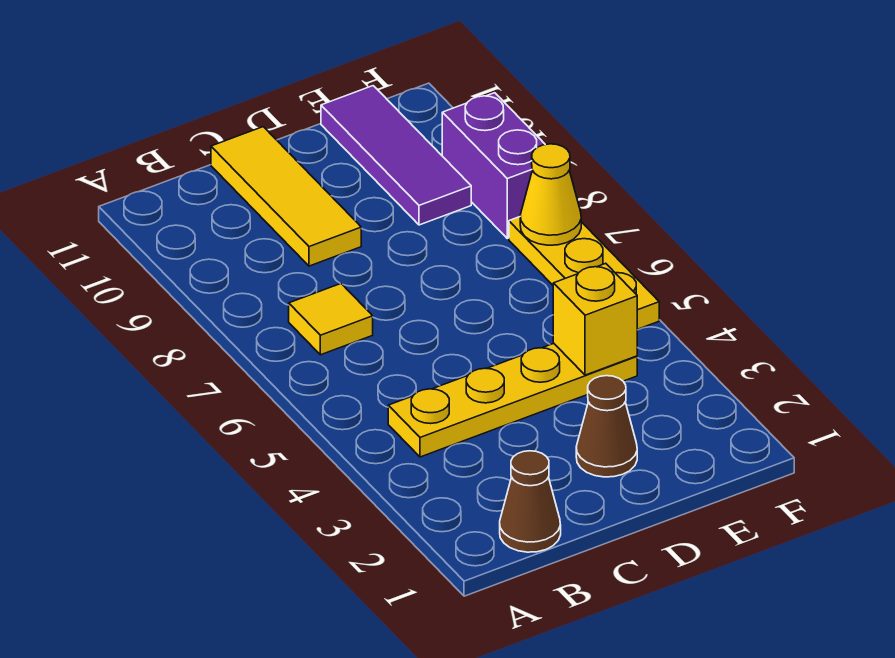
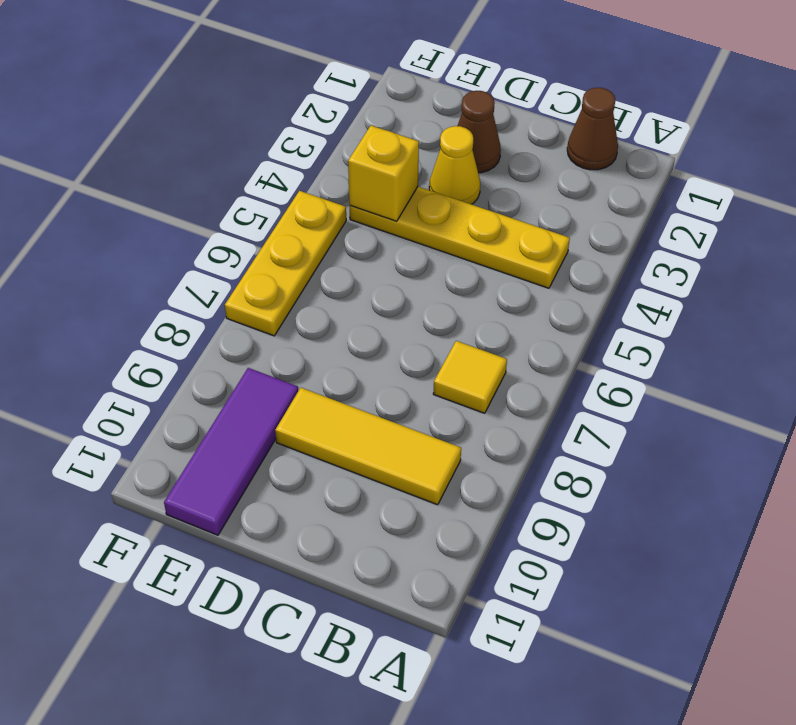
yellow tile C9:C11 level 1 -> yellow tile B9:D9 level 1
yellow cone F7 level 2 -> yellow cone D3 level 1
purple brick F8:F9 level 1 -> none

